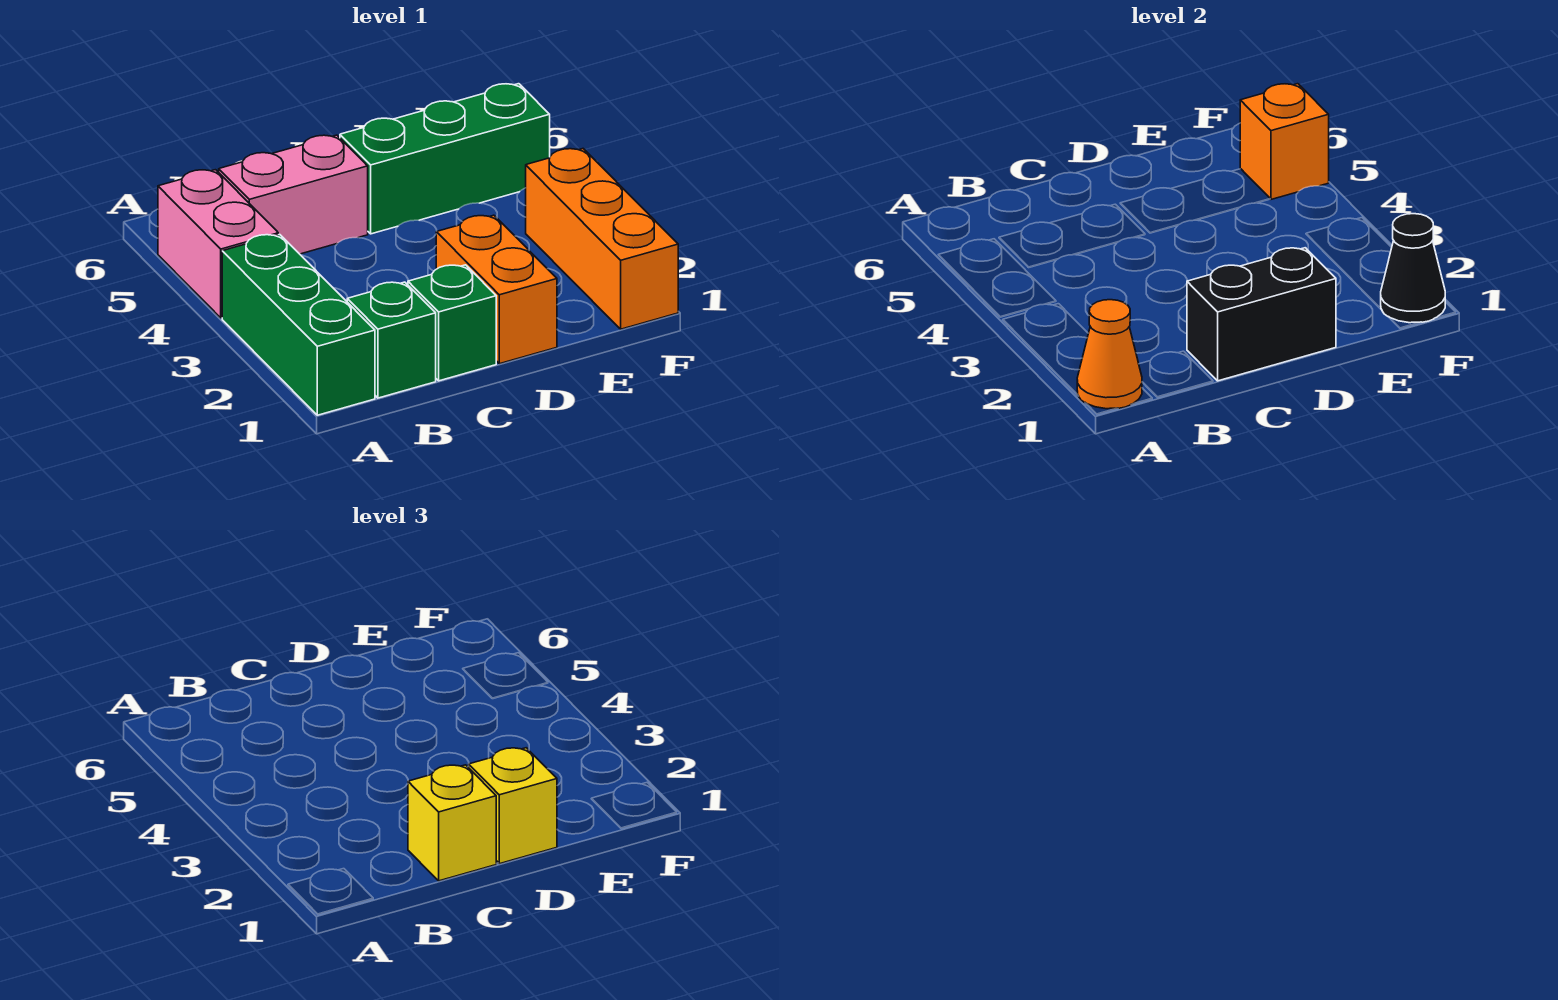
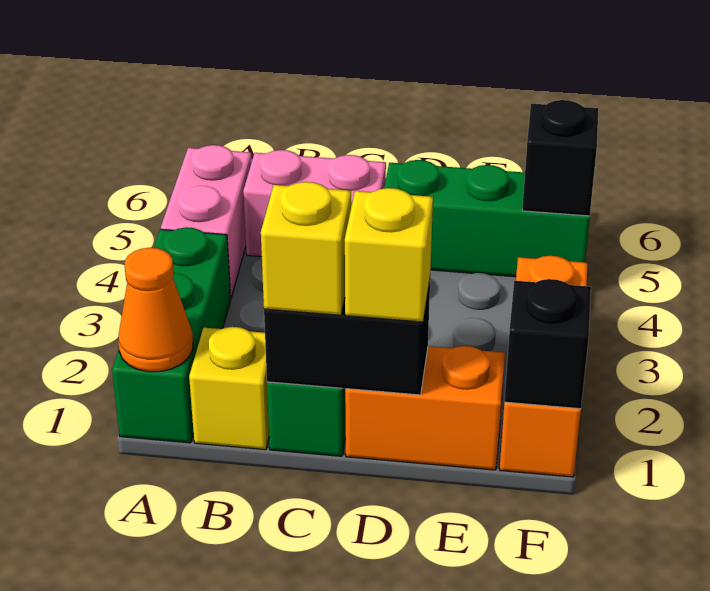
green brick B1 level 1 -> yellow brick B1 level 1
orange brick D1:D2 level 1 -> orange brick D1:E1 level 1
black cone F1 level 2 -> black brick F1 level 2
orange brick F5 level 2 -> black brick F5 level 2

